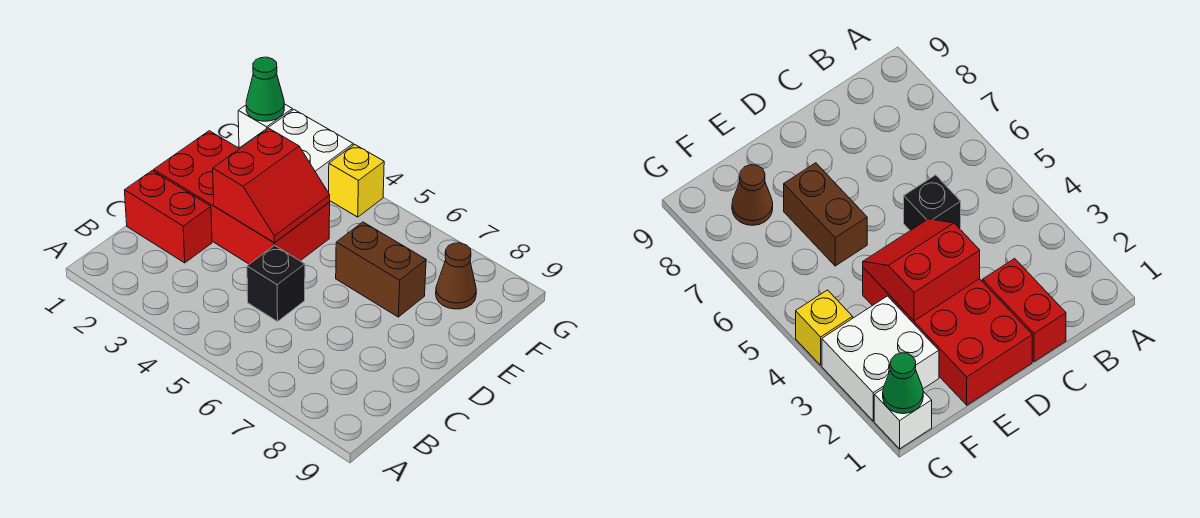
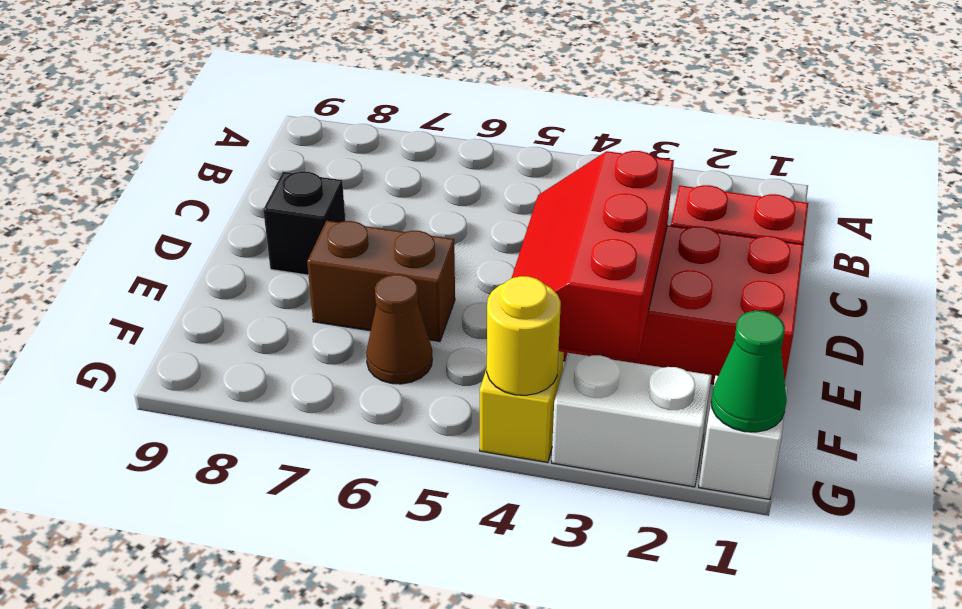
black brick C5 level 1 -> black brick D8 level 1
red slope D3:E4 level 2 top 3 -> red slope D3:F4 level 2 top 3
white brick F2:G3 level 1 -> white brick G2:G3 level 1
brown cone F8 level 1 -> brown cone F6 level 1
none -> yellow round brick G4 level 2

